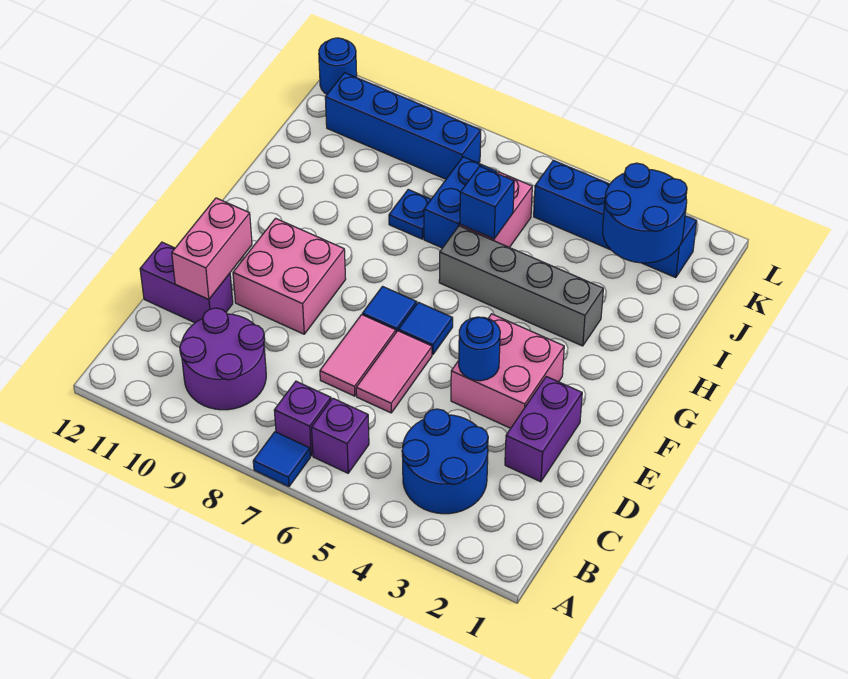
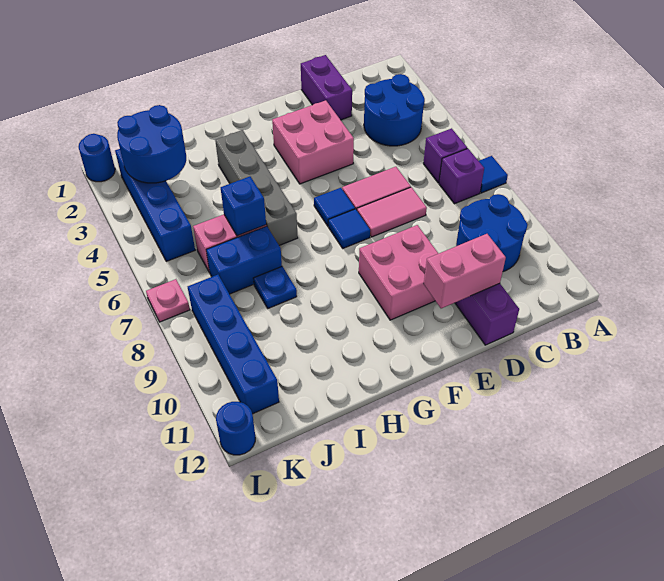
purple round brick B9:C10 level 1 -> blue round brick B9:C10 level 1
purple brick D2:E2 level 1 -> purple brick D1:D2 level 1
blue round brick E4 level 2 -> blue round brick L1 level 1
none -> pink plate L7 level 1

